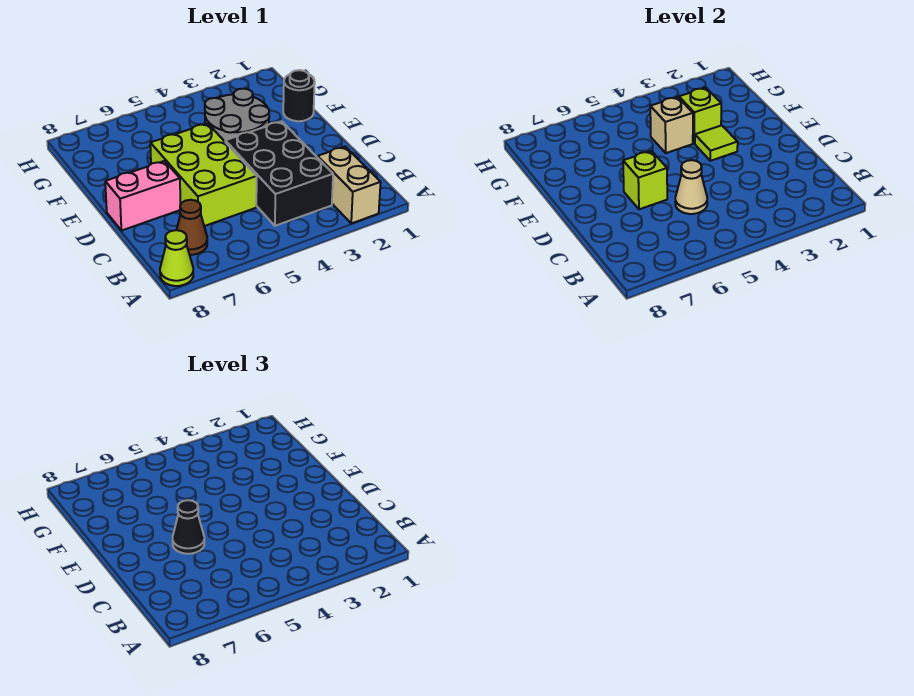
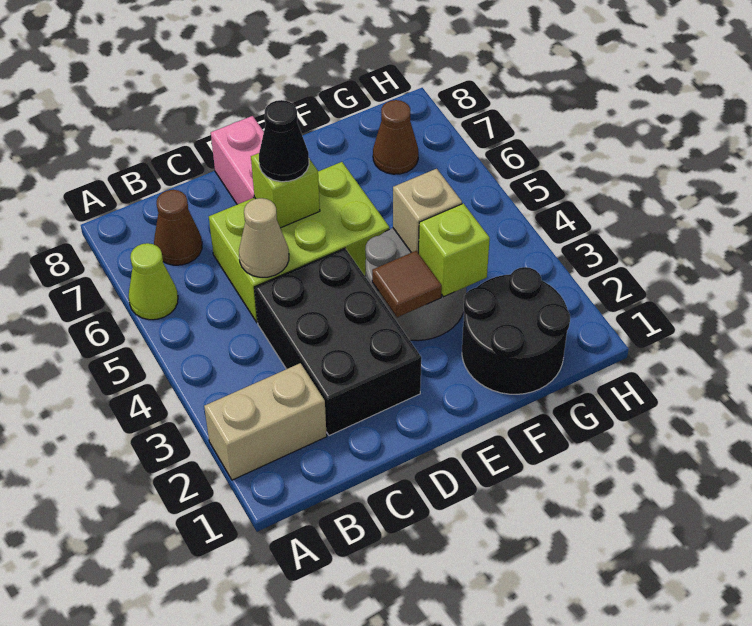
lime cone A8 level 1 -> lime cone A6 level 1
black brick B3:D4 level 1 -> black brick C2:D4 level 1
lime tile E3 level 2 -> brown tile E3 level 2
black round brick F1 level 1 -> black round brick F1:G2 level 1
none -> brown cone G7 level 1

